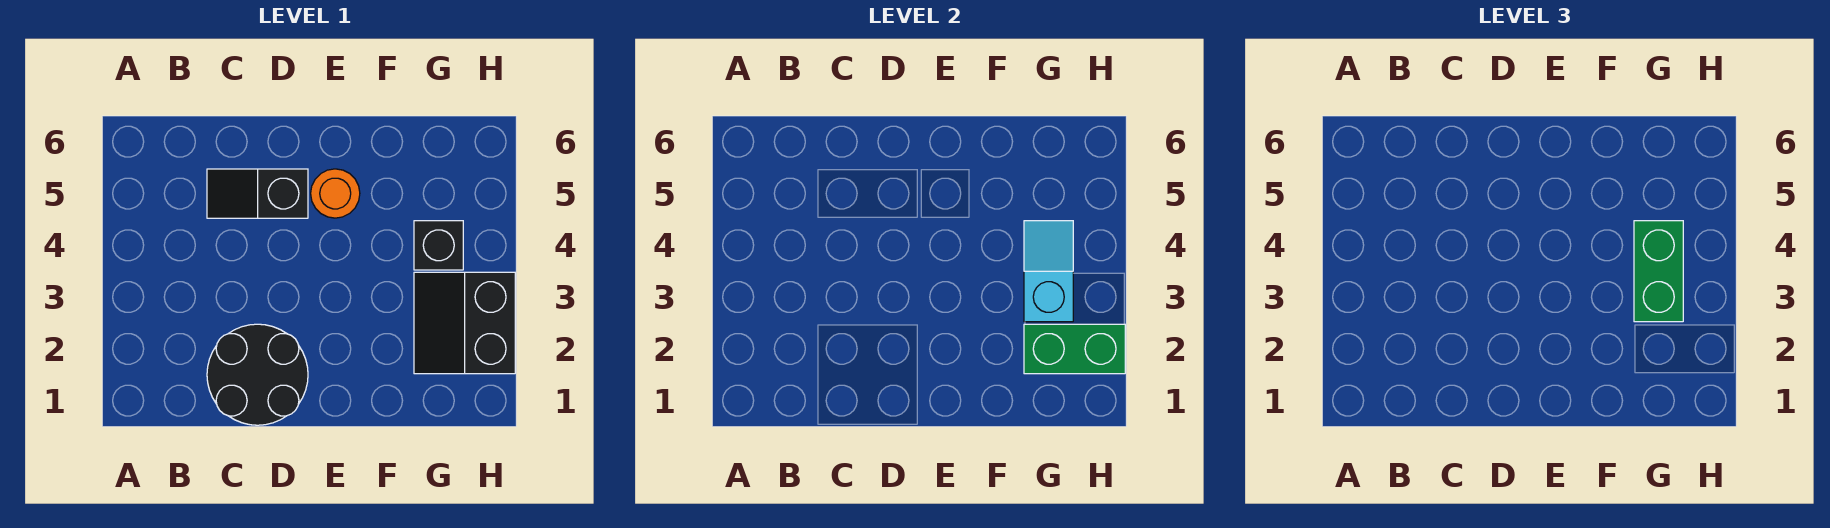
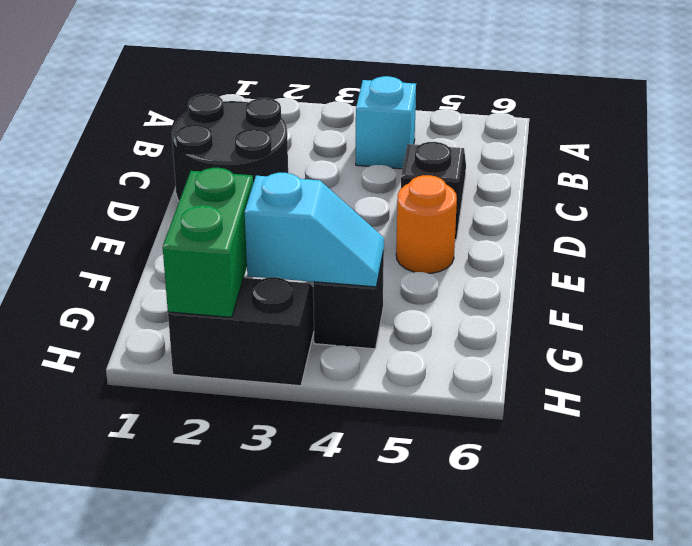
none -> cyan brick B4 level 1
green brick G3:G4 level 3 -> none

